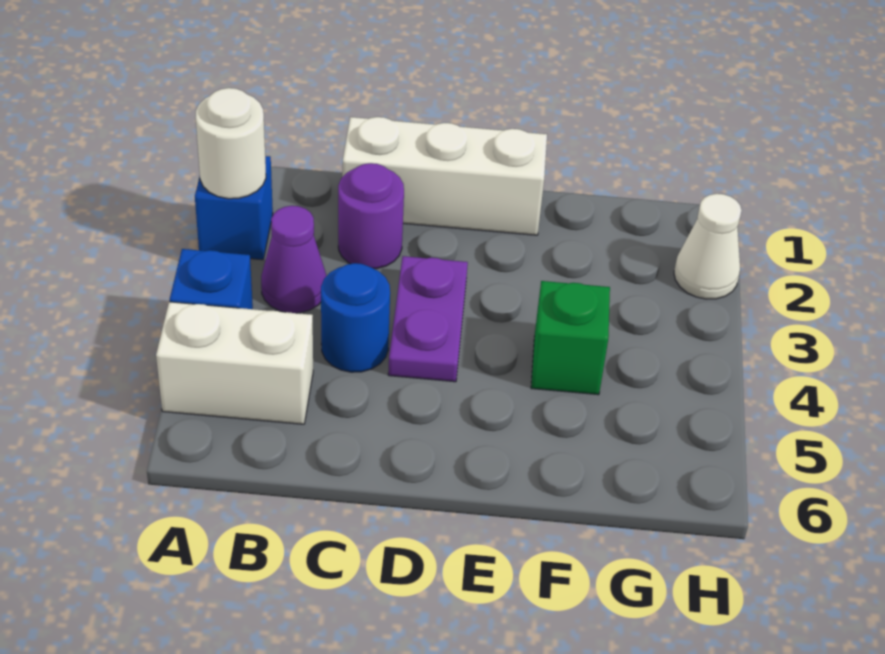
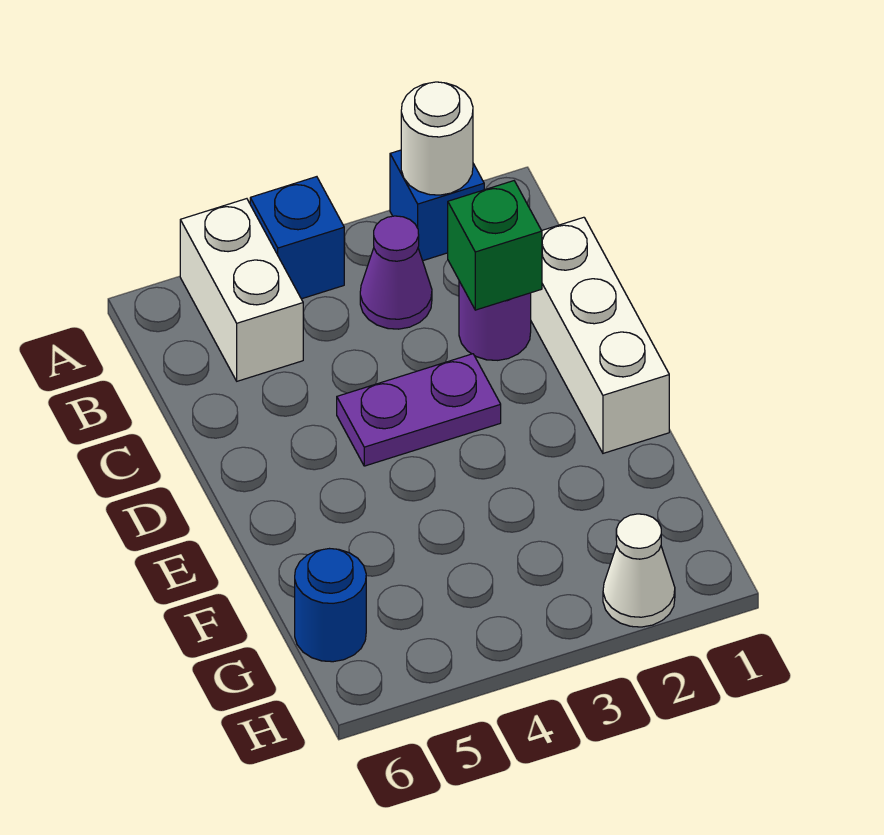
blue round brick C4 level 1 -> blue round brick G6 level 1
green brick F4 level 1 -> green brick C2 level 2

